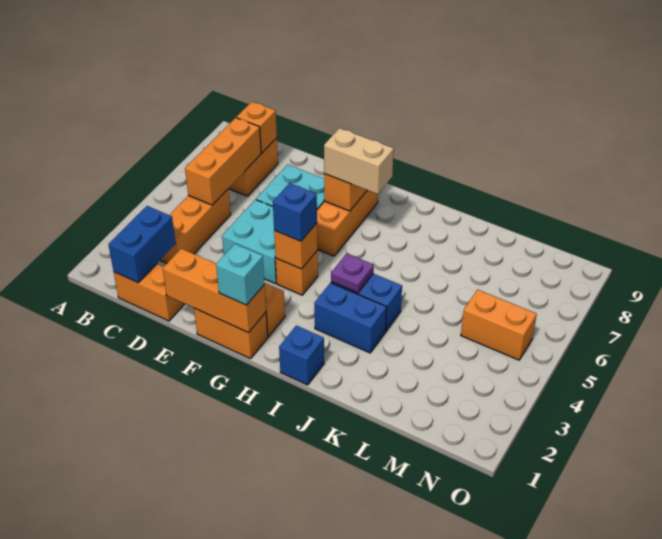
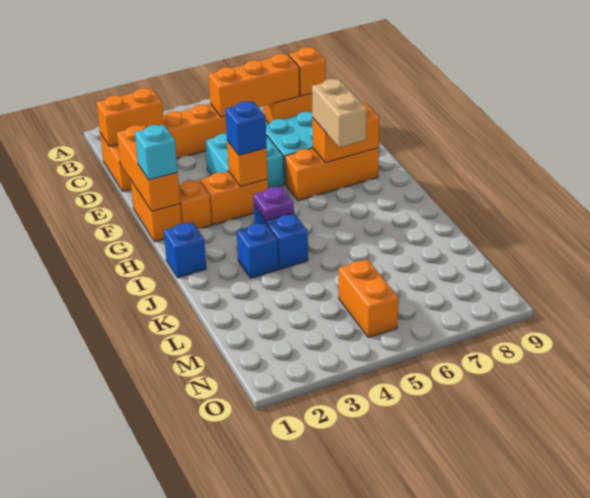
blue brick C1:C2 level 2 -> orange brick C1:C2 level 2
orange brick G4 level 1 -> orange brick G3:G4 level 1
blue brick I3:J3 level 1 -> blue brick J3 level 1

